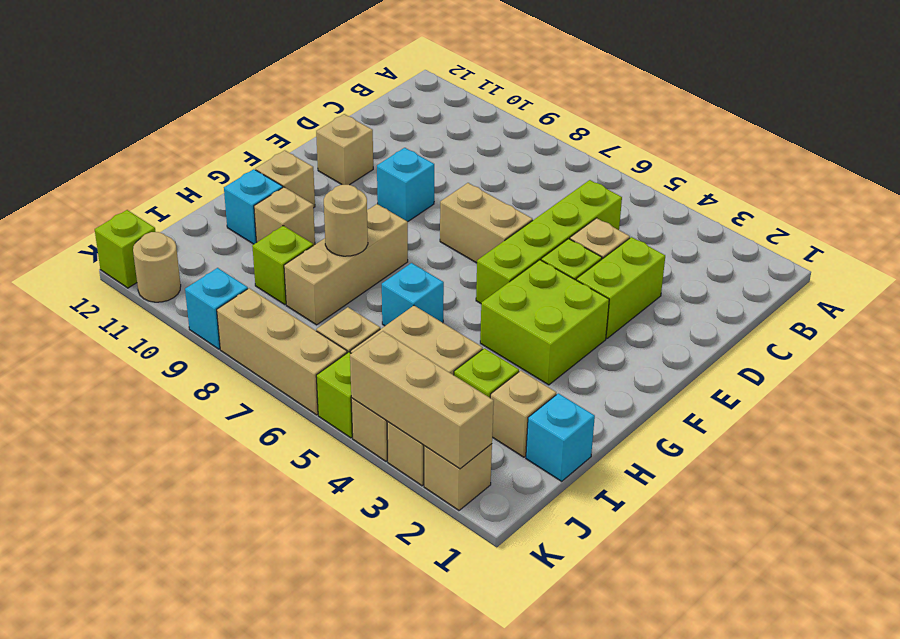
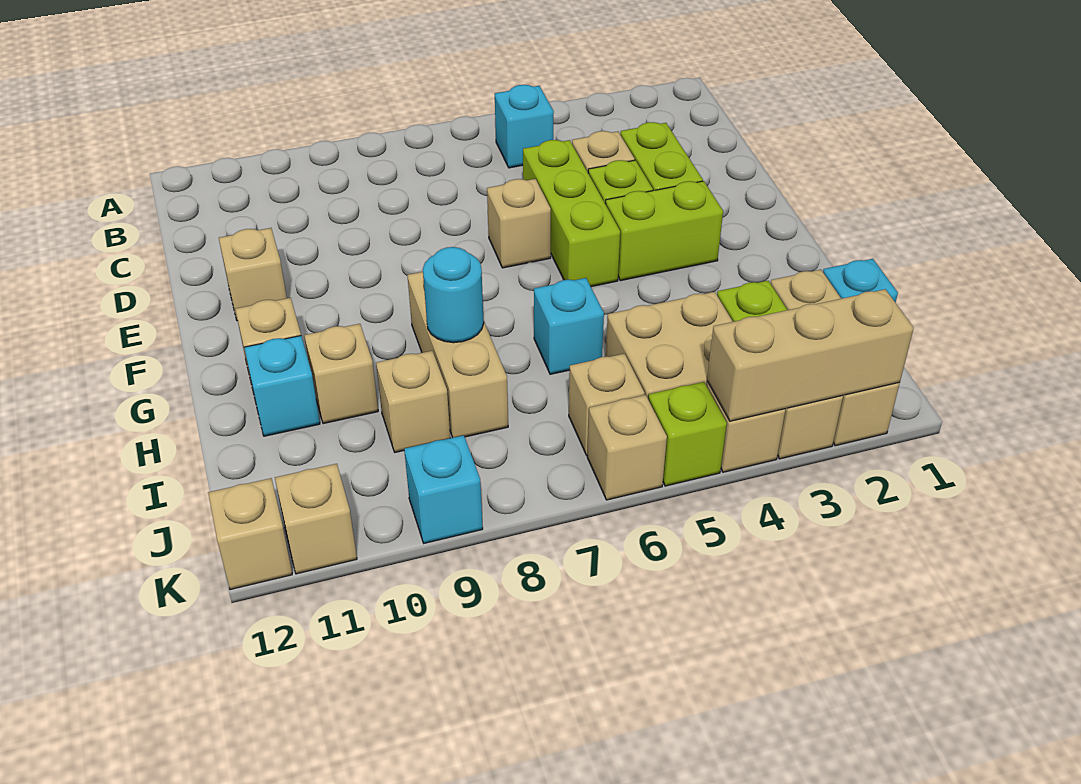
lime brick C5:F5 level 1 -> lime brick D5:F5 level 1
tan brick E6:E7 level 1 -> tan brick E6 level 1
cyan brick E9 level 1 -> cyan brick B5 level 1
lime brick F3:G4 level 1 -> lime brick F3:F4 level 1
tan round brick H8 level 2 -> cyan round brick H8 level 2
lime brick I9 level 1 -> tan brick I9 level 1
tan brick K6:K8 level 1 -> tan brick K6 level 1
tan round brick K11 level 1 -> tan brick K11 level 1
lime brick K12 level 1 -> tan brick K12 level 1

